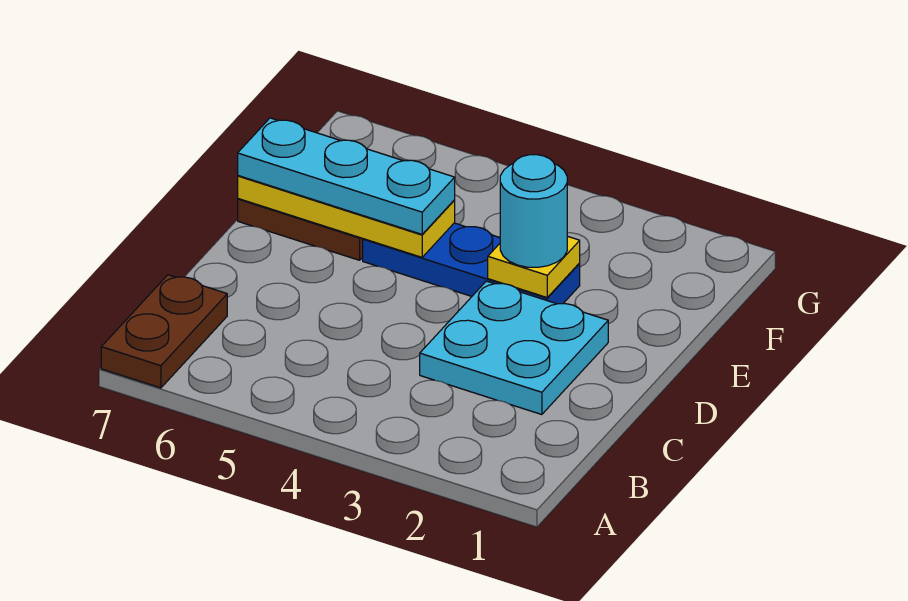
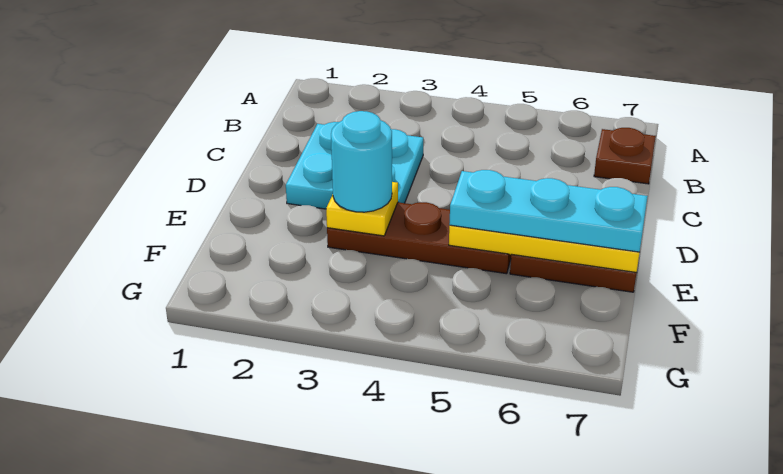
brown plate A7:B7 level 1 -> brown plate B7 level 1
blue plate E3:E5 level 1 -> brown plate E3:E5 level 1

